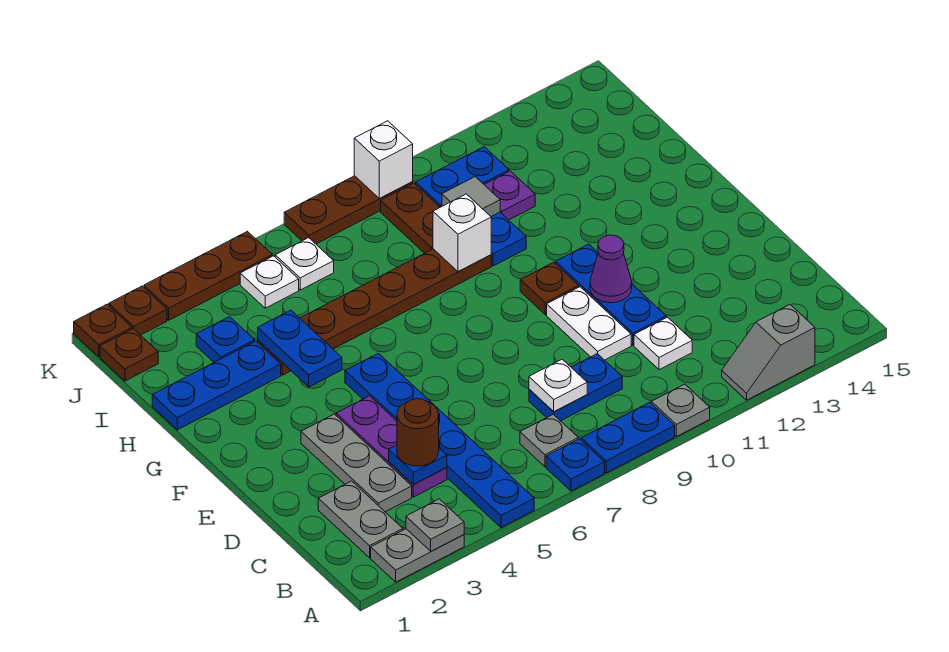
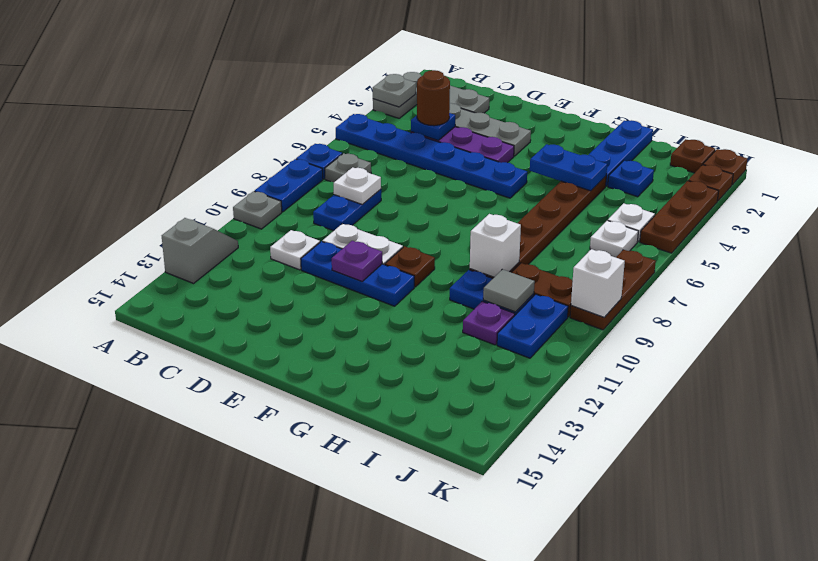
purple cone E11 level 2 -> purple plate E11 level 2

